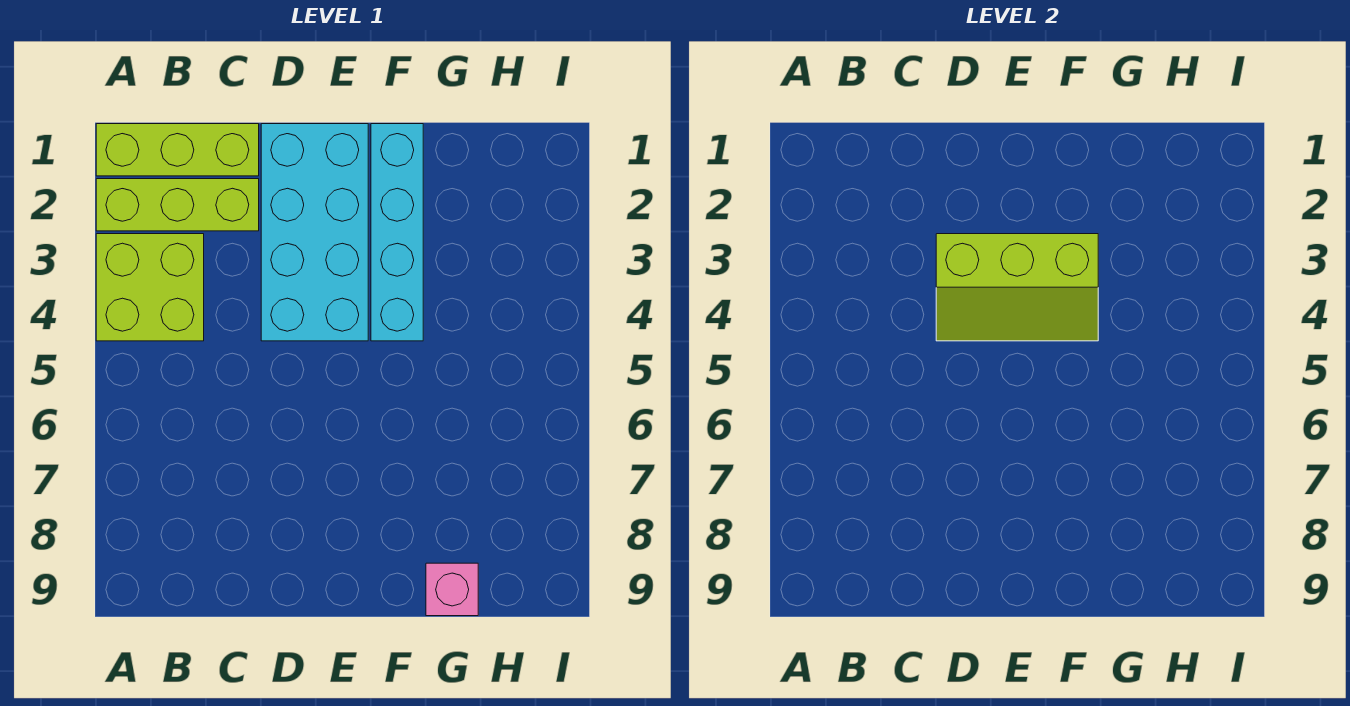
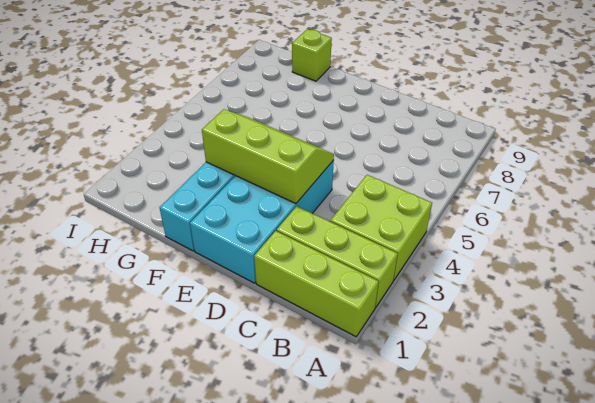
pink brick G9 level 1 -> lime brick G9 level 1

